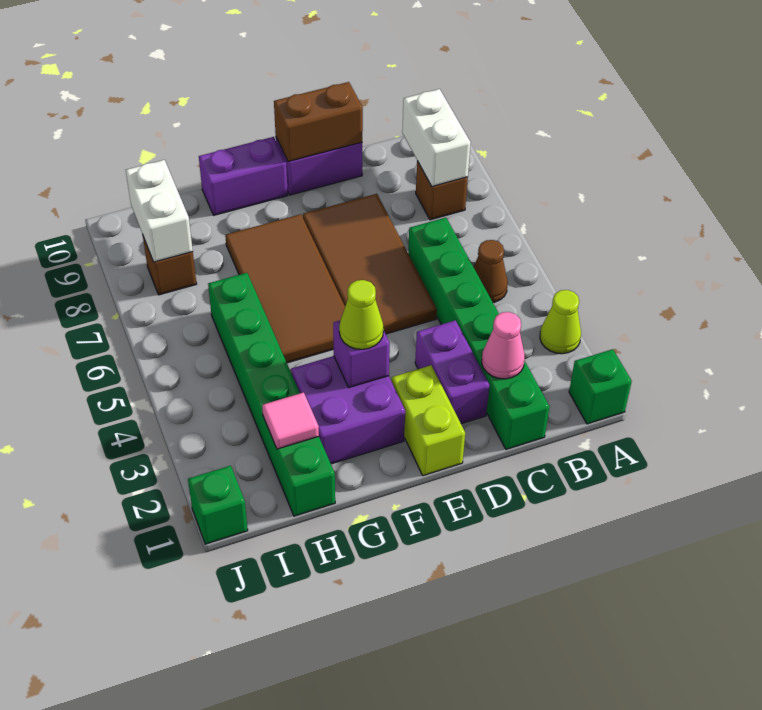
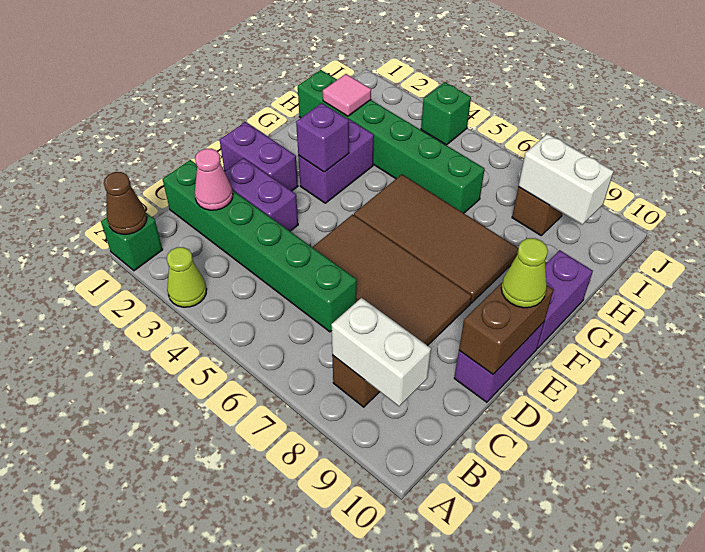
brown cone B5 level 1 -> brown cone A1 level 2
lime brick E1:E2 level 1 -> purple brick E1:E2 level 1
purple brick F2:G3 level 1 -> purple brick F3:G3 level 1
lime cone F3 level 3 -> lime cone E10 level 3
green brick J1 level 1 -> green brick J4 level 1

